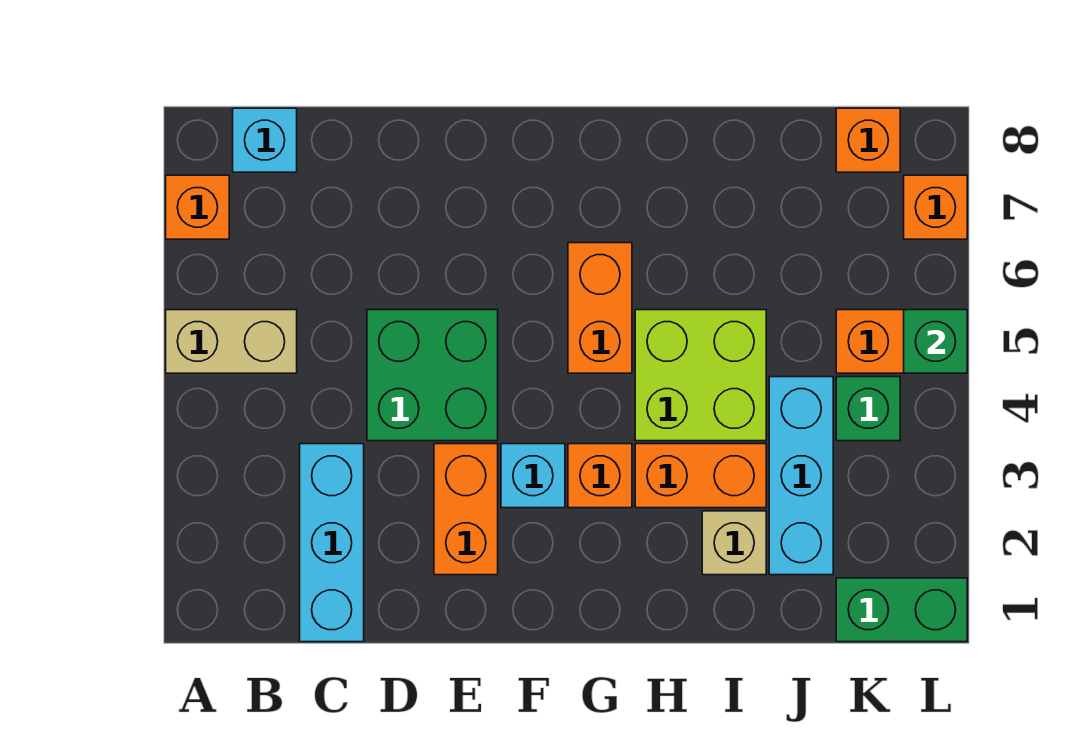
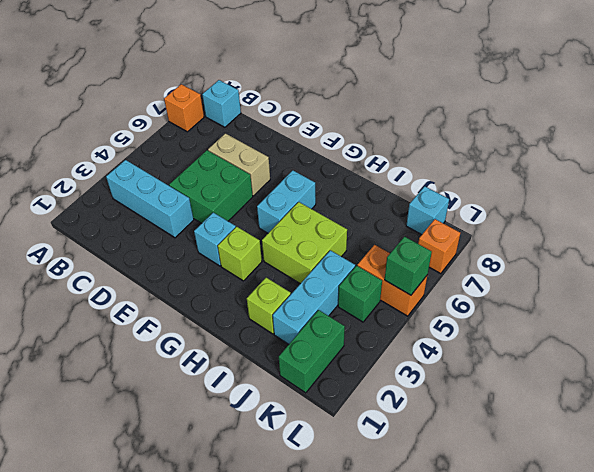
tan brick A5:B5 level 1 -> tan brick D6:E6 level 1
cyan brick C1:C3 level 1 -> cyan brick B3:D3 level 1
orange brick E2:E3 level 1 -> none
orange brick G3 level 1 -> lime brick G3 level 1
orange brick G5:G6 level 1 -> cyan brick G5:G6 level 1
orange brick H3:I3 level 1 -> none
tan brick I2 level 1 -> lime brick I2 level 1
green brick K1:L1 level 1 -> green brick K1:K2 level 1
orange brick K8 level 1 -> cyan brick K8 level 1

